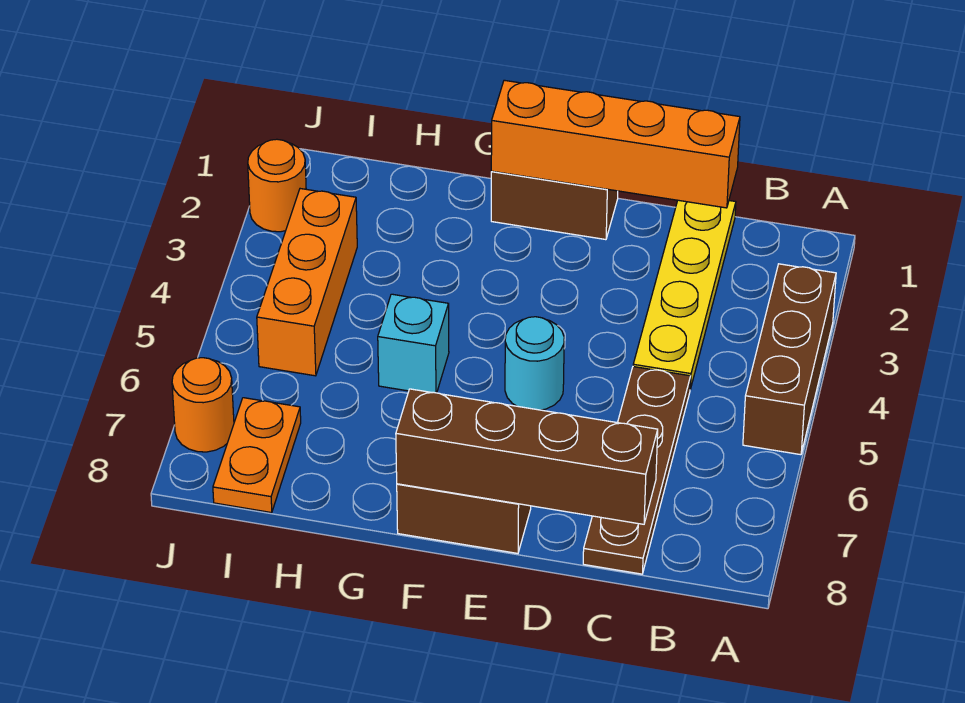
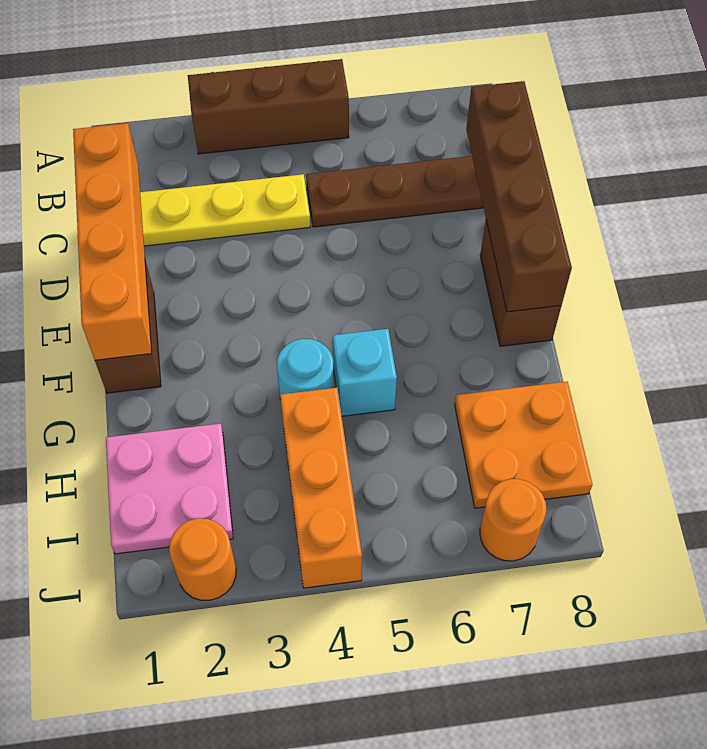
cyan round brick E5 level 1 -> cyan round brick G4 level 1
none -> pink plate H1:I2 level 1
orange brick I3:I5 level 1 -> orange brick H4:J4 level 1
orange plate I7:I8 level 1 -> orange plate H7:I8 level 1

